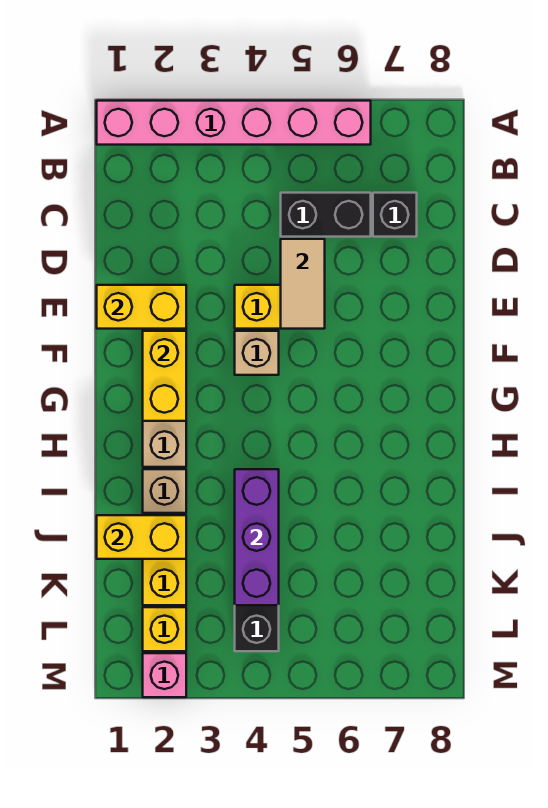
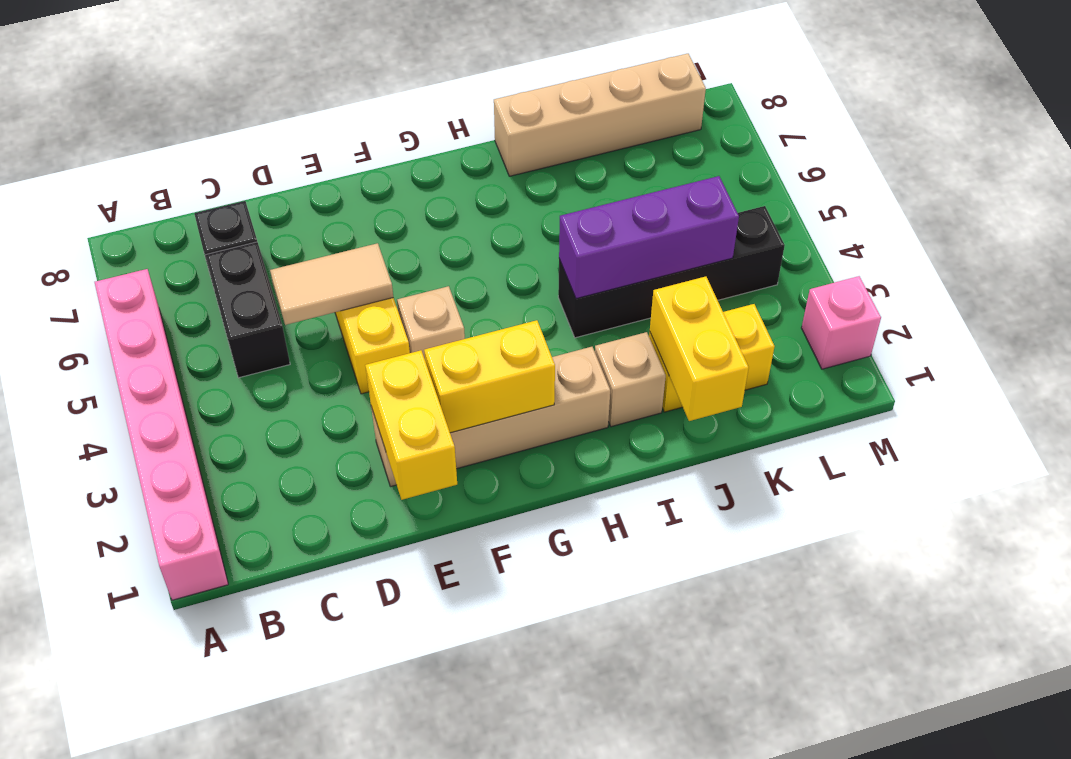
none -> tan brick I8:L8 level 1
yellow brick L2 level 1 -> none

